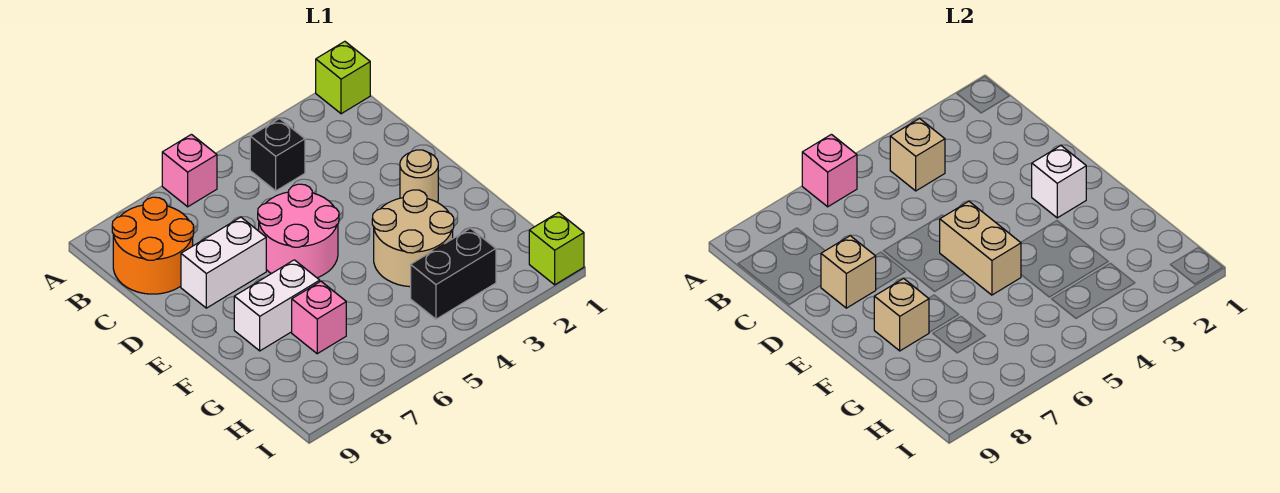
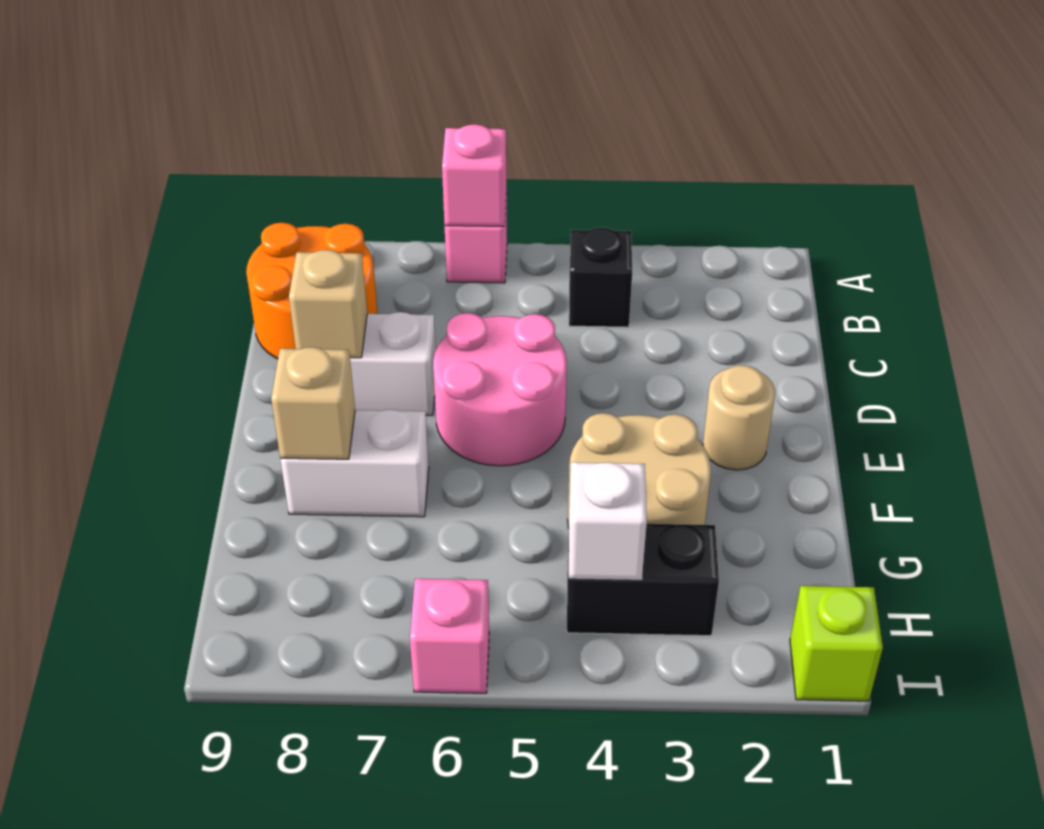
lime brick A1 level 1 -> none
tan brick B4 level 2 -> none
white brick E2 level 2 -> white brick H4 level 2
tan brick E5:F5 level 2 -> none
pink brick G7 level 1 -> pink brick I6 level 1

